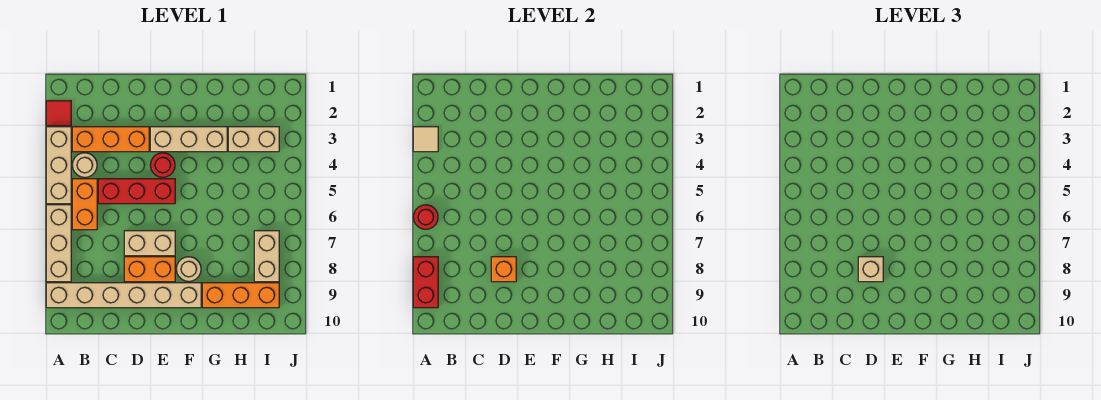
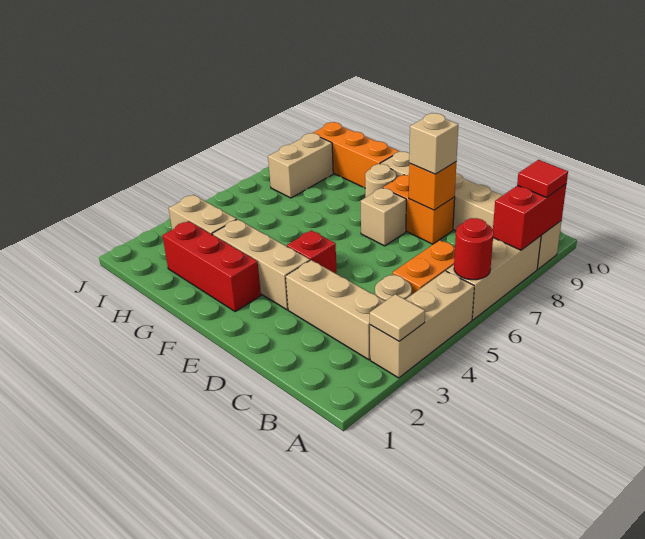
red tile A2 level 1 -> red tile A9 level 3
orange brick B3:D3 level 1 -> tan brick B3:D3 level 1
red brick C5:E5 level 1 -> red brick F2:H2 level 1
tan brick D7:E7 level 1 -> tan brick E7 level 1
red round brick E4 level 1 -> red brick E4 level 1

